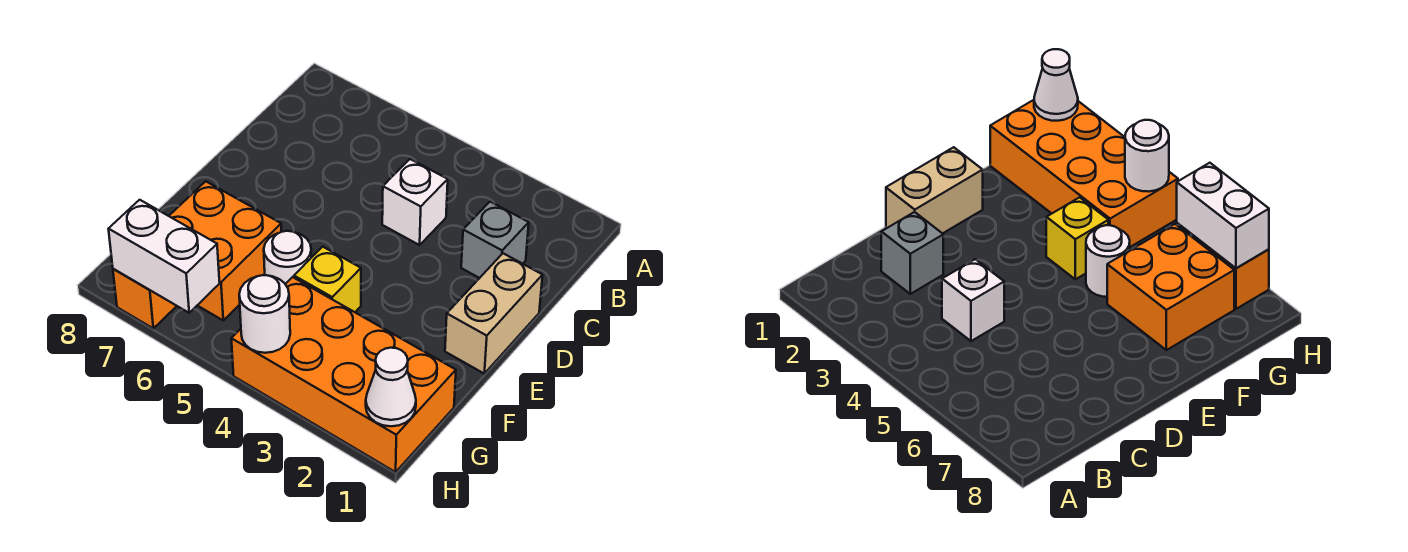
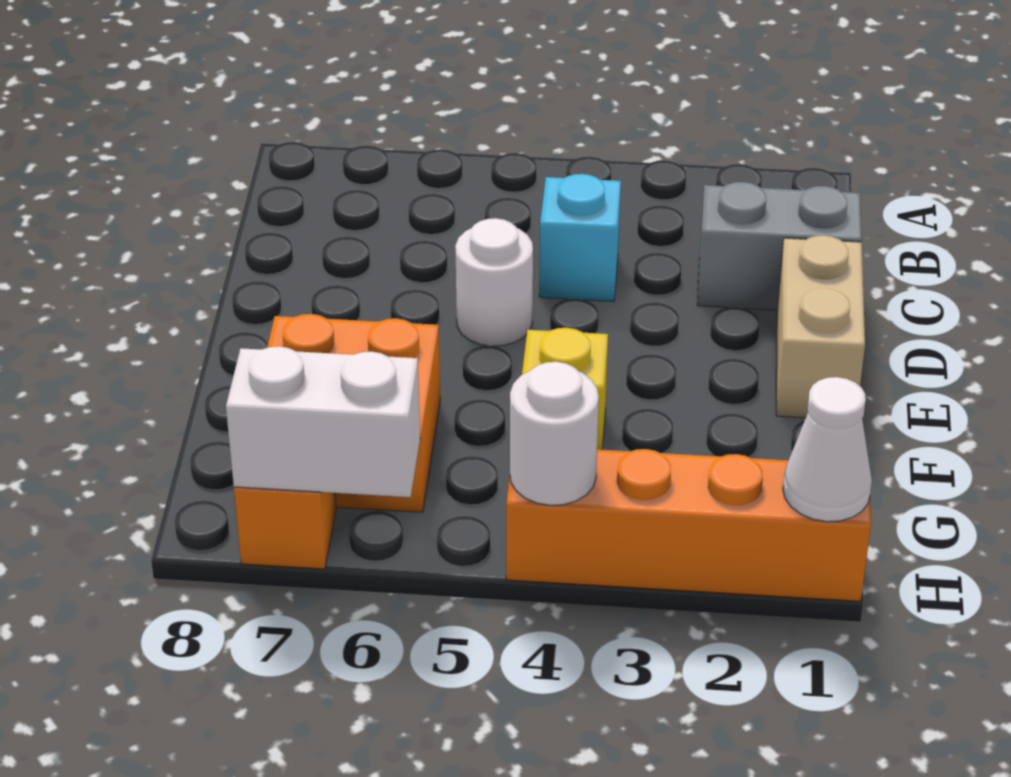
grey brick C2 level 1 -> grey brick C1:C2 level 1
white brick C4 level 1 -> cyan brick C4 level 1
white round brick F5 level 1 -> white round brick D5 level 1
orange brick G1:H4 level 1 -> orange brick H1:H4 level 1

